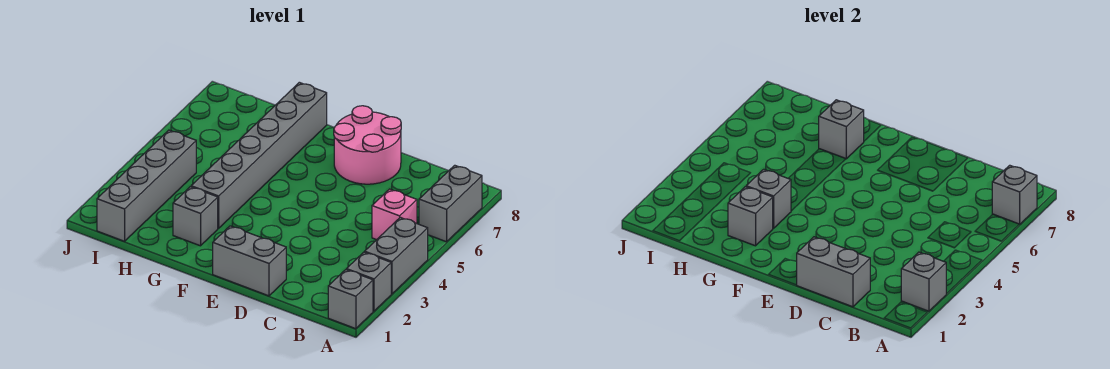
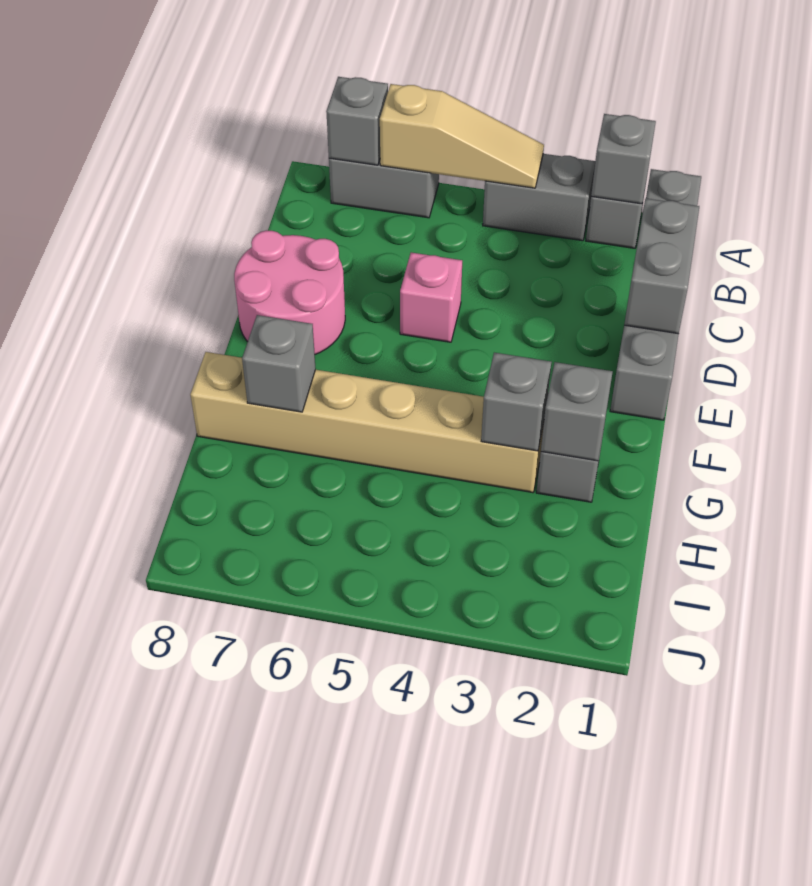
none -> tan slope A4:A6 level 2 top 6
pink brick B5 level 1 -> pink brick D5 level 1
grey brick G3:G8 level 1 -> tan brick G3:G8 level 1
grey brick I1:I4 level 1 -> none

